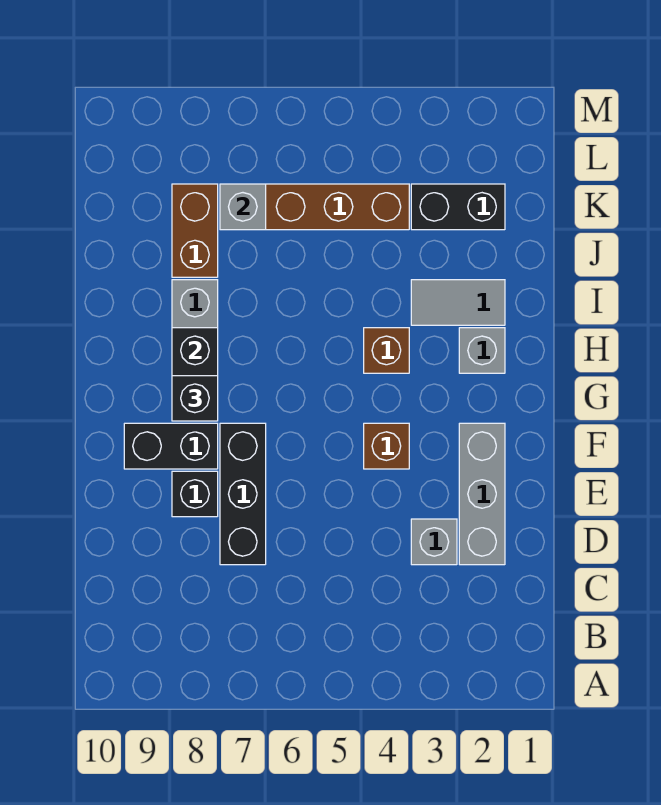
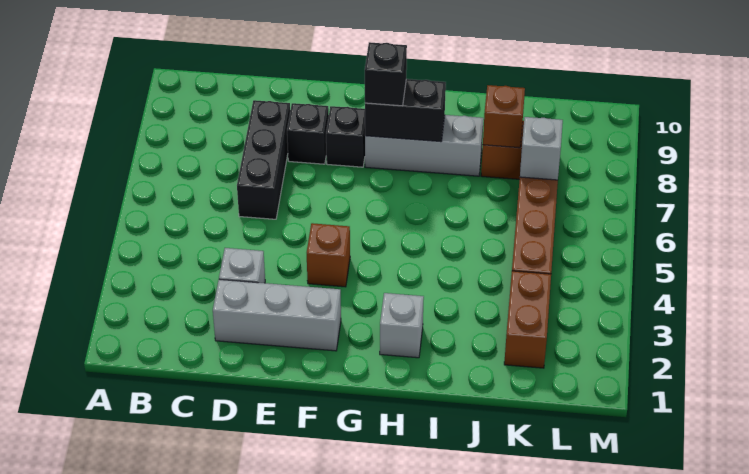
black brick D7:F7 level 1 -> black brick D6:D8 level 1
black brick F8:F9 level 1 -> black brick F8 level 1
brown brick H4 level 1 -> brown brick J8 level 2
grey tile I2:I3 level 1 -> none
black brick K2:K3 level 1 -> brown brick K2:K3 level 1

